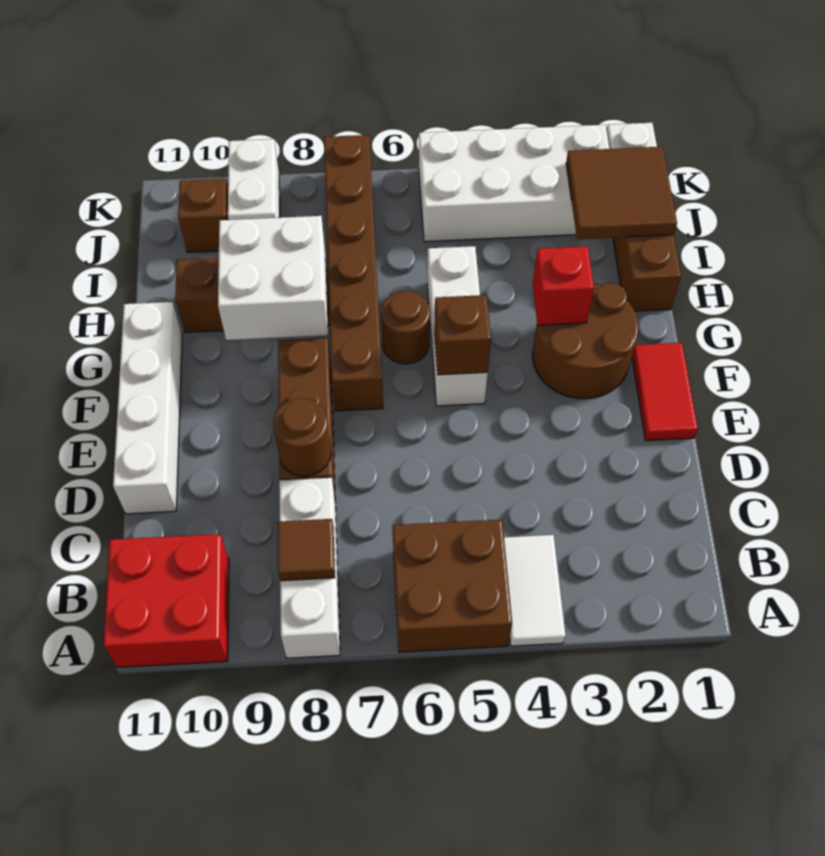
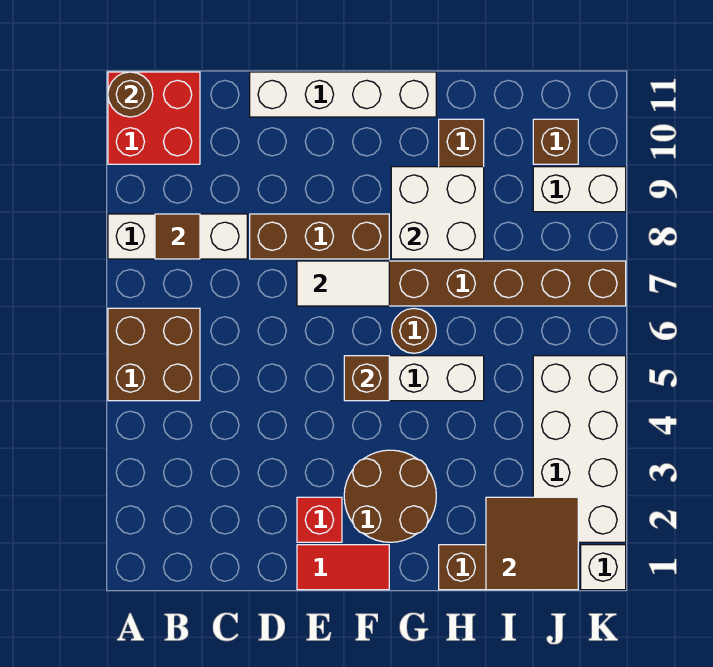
white tile A4:B4 level 1 -> white tile E7:F7 level 2
brown round brick D8 level 2 -> brown round brick A11 level 2
red brick G3 level 2 -> red brick E2 level 1

